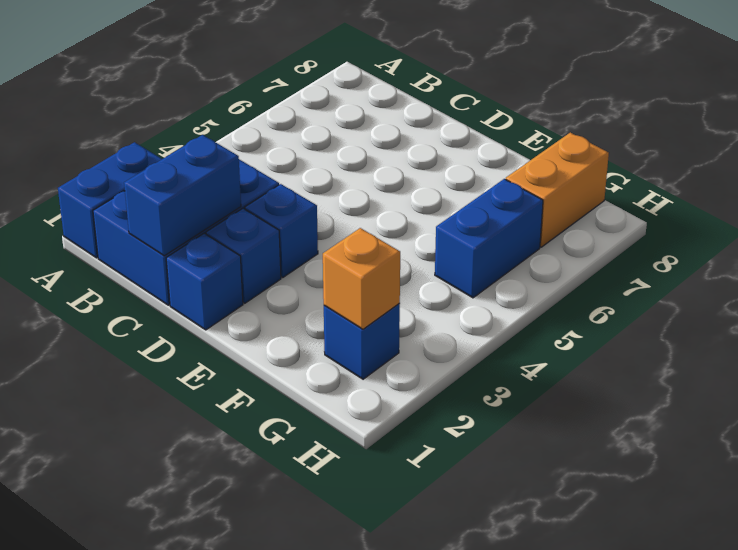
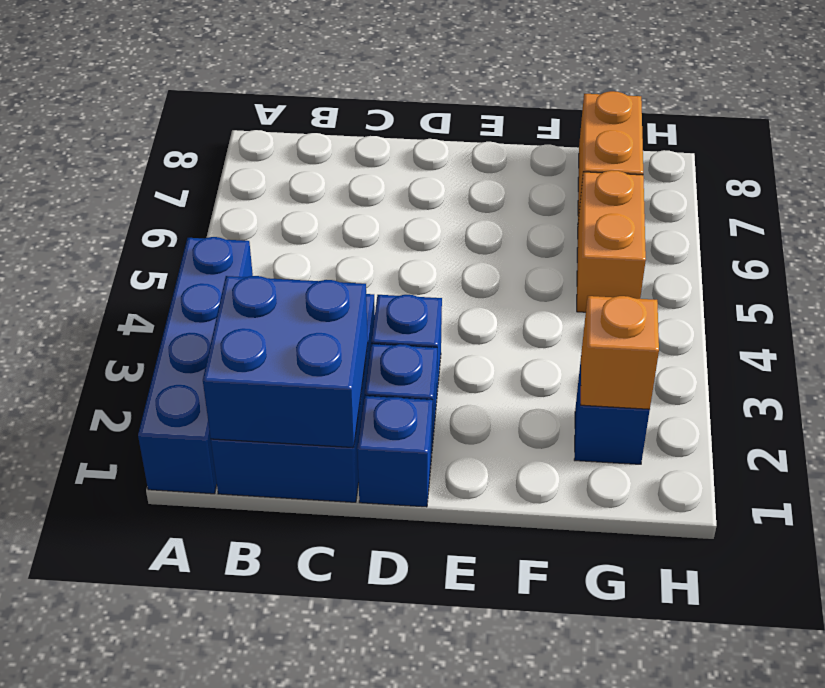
blue brick A1:A2 level 1 -> blue brick A1:A4 level 1
blue brick C1:C2 level 2 -> blue brick B1:C2 level 2
blue brick G5:G6 level 1 -> orange brick G5:G6 level 1

